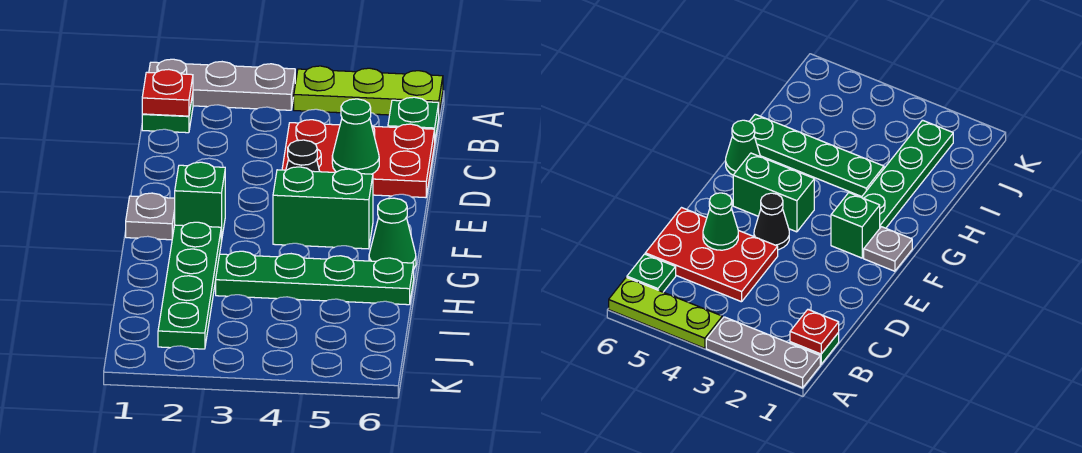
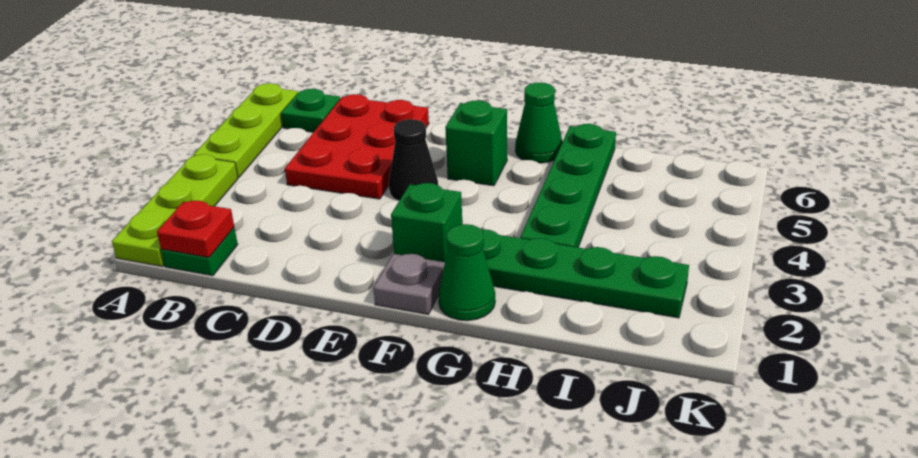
grey plate A1:A3 level 1 -> lime plate A1:A3 level 1
green cone D5 level 2 -> green cone G1 level 1
green brick F4:F5 level 1 -> green brick F5 level 1

